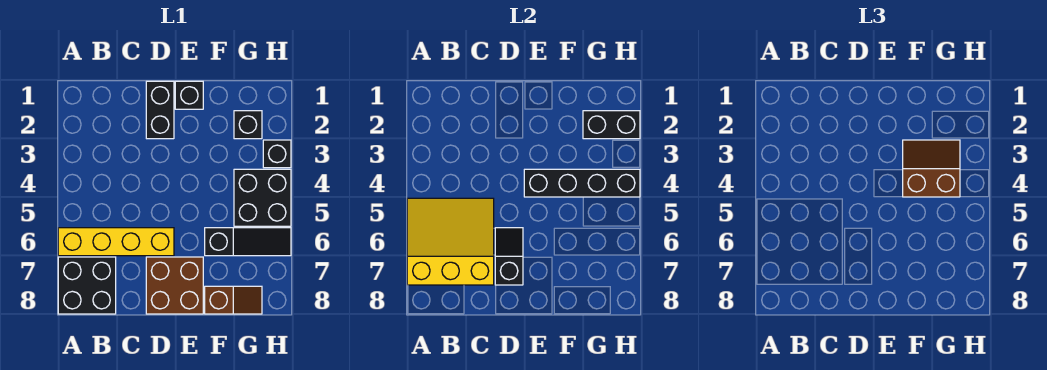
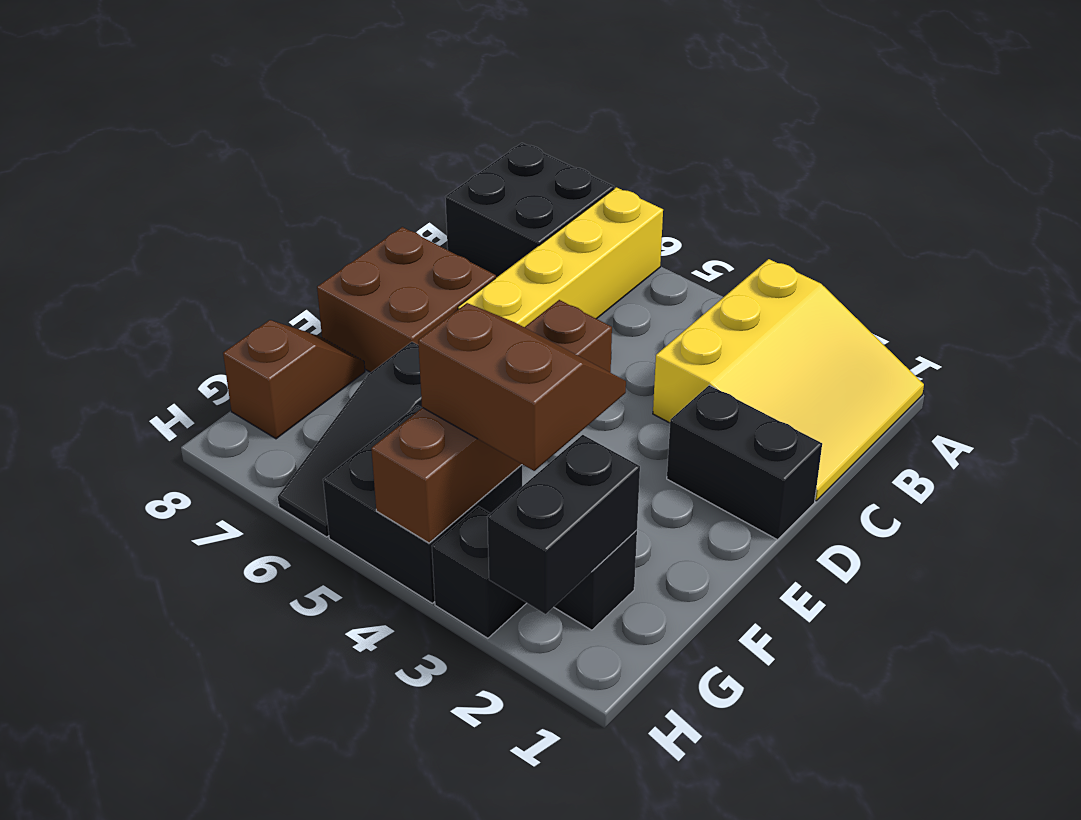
yellow slope A5:C7 level 2 top 7 -> yellow slope A1:C3 level 1 top 3
black slope D6:D7 level 2 top 7 -> none
black brick E1 level 1 -> none
black brick E4:H4 level 2 -> brown brick E4:H4 level 2
brown slope F3:G4 level 3 top 4 -> brown slope F3:G4 level 3 top G
brown slope F8:G8 level 1 top F -> brown slope F8:G8 level 1 top G

